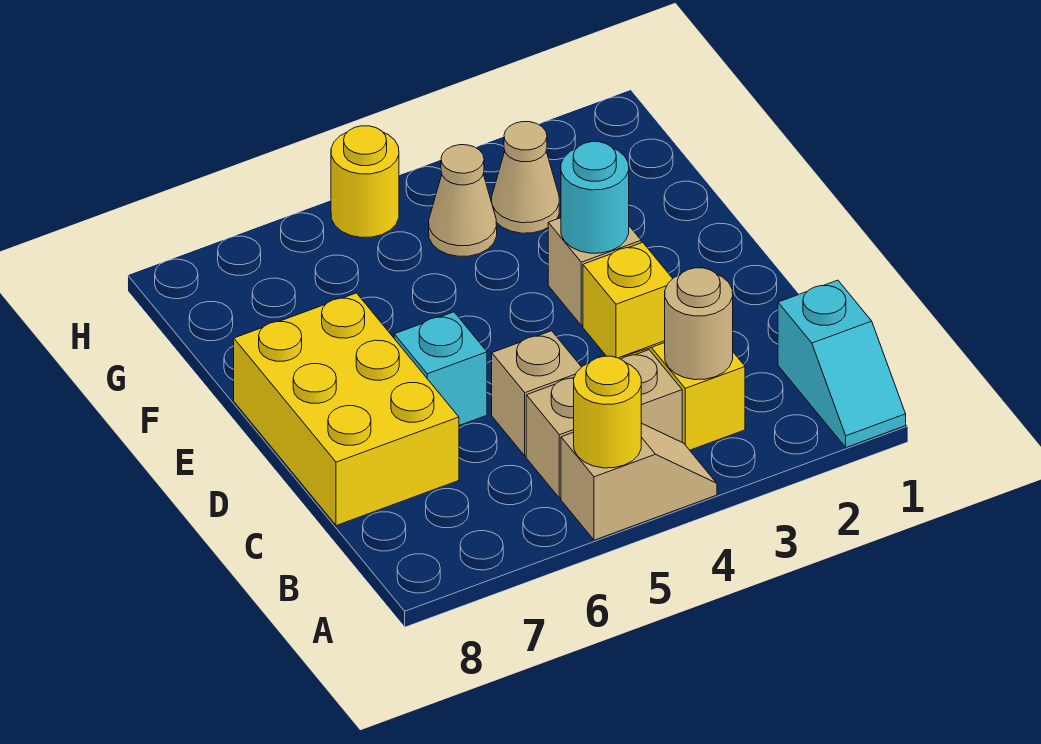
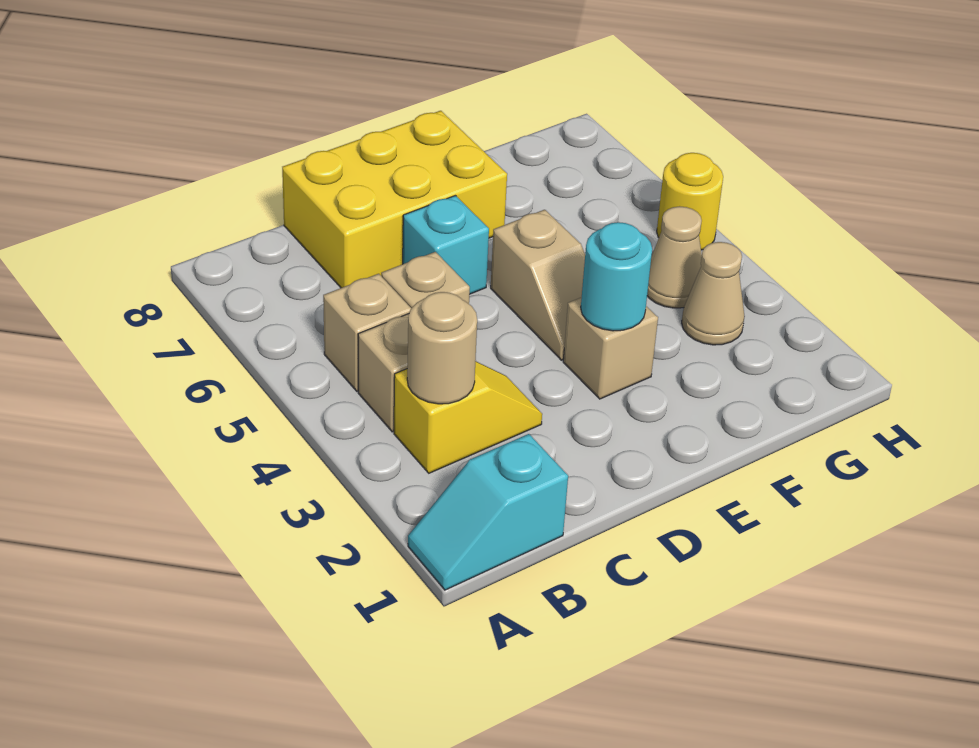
tan slope A4:A5 level 1 top 5 -> tan slope E4:E5 level 1 top 5
yellow round brick A5 level 2 -> none
yellow brick D3 level 1 -> none

